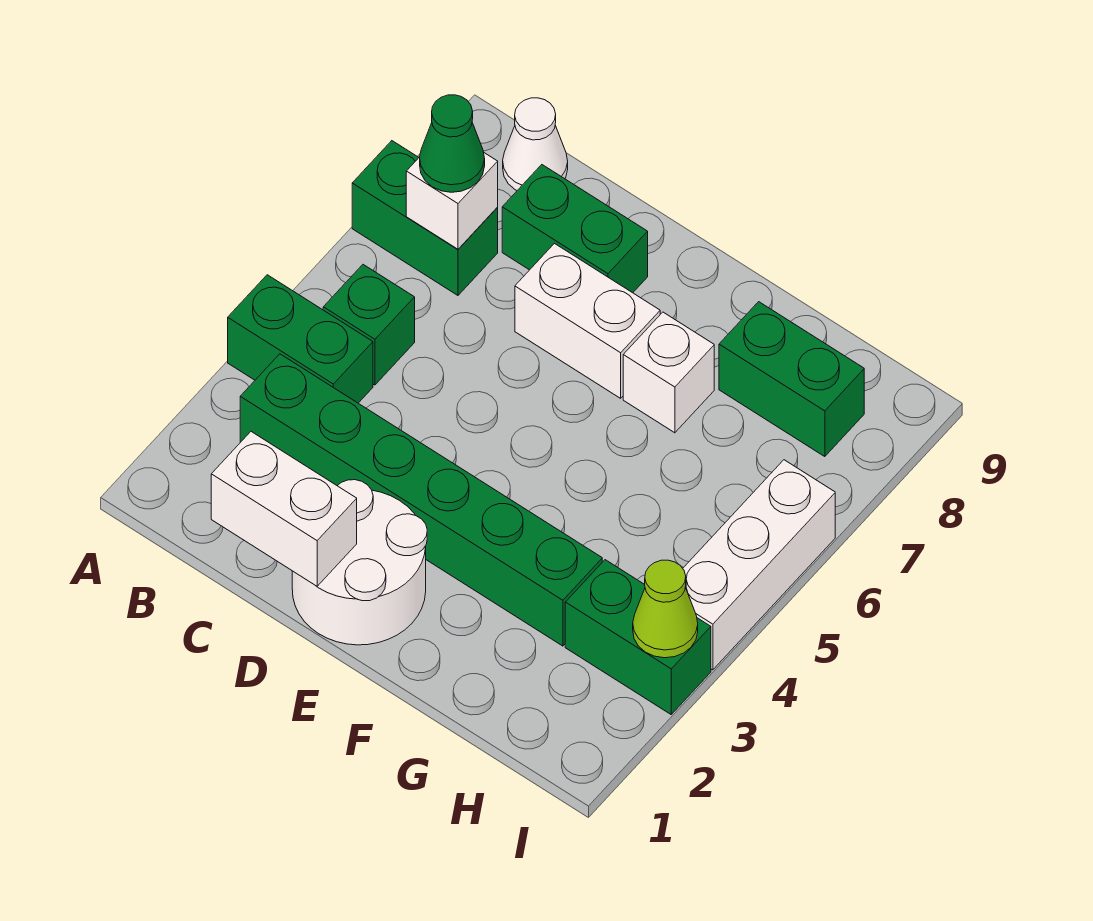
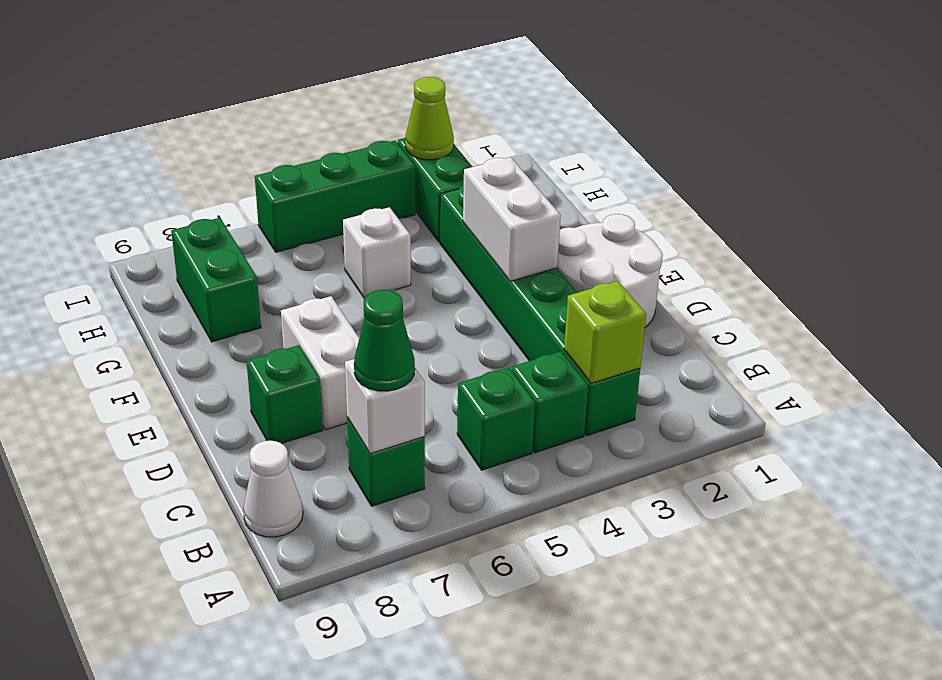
green brick A4:B4 level 1 -> green brick B4 level 1
green brick A7:B7 level 1 -> green brick B7 level 1
none -> lime brick B3 level 2
white brick C1:D1 level 2 -> white brick E3:F3 level 2
green brick C8:D8 level 1 -> green brick D8 level 1
white brick F7 level 1 -> white brick G5 level 1
white brick I4:I6 level 1 -> green brick I4:I6 level 1

